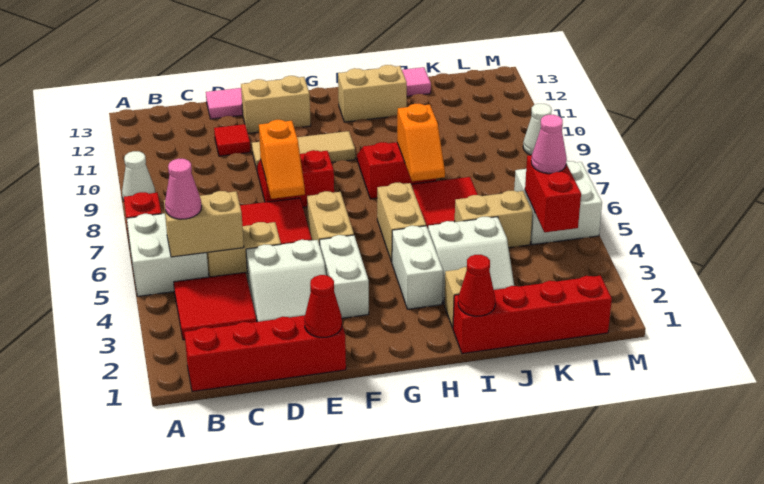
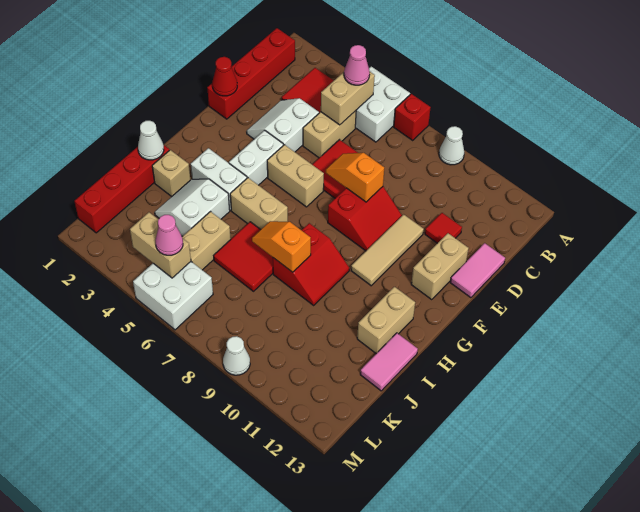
white brick F3:F4 level 1 -> white brick F4:G4 level 1
red cone I1 level 2 -> white cone I1 level 2
red brick L4:L5 level 2 -> tan brick L4:L5 level 2

